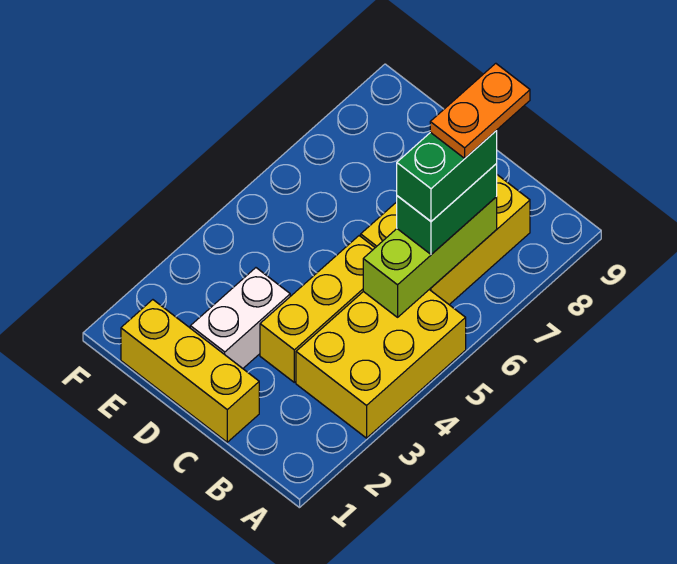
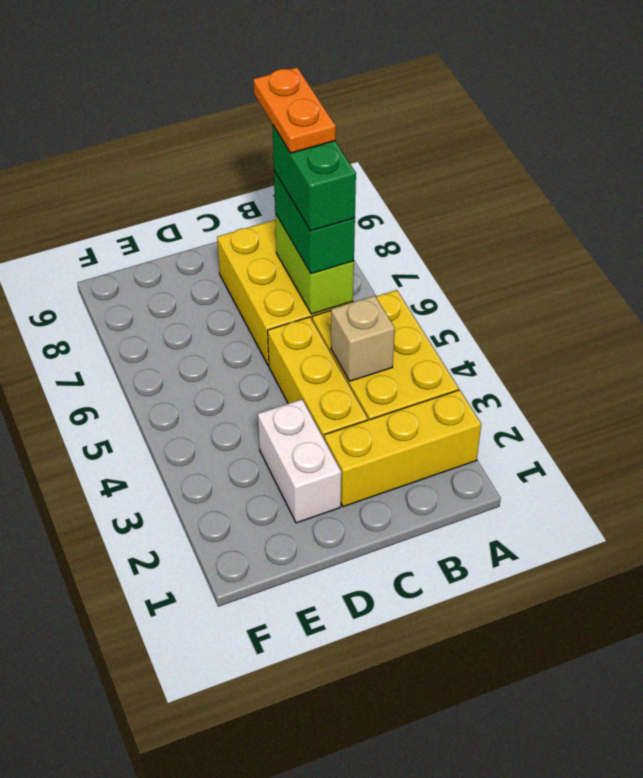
none -> tan brick B4 level 2
lime brick B5:B7 level 2 -> lime brick B6:B7 level 2
yellow brick C1:E1 level 1 -> yellow brick A2:C2 level 1

